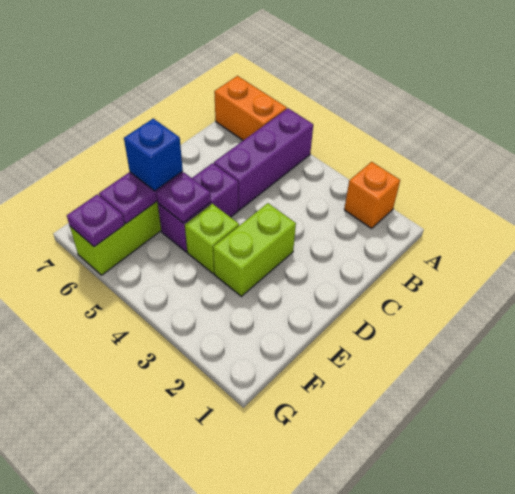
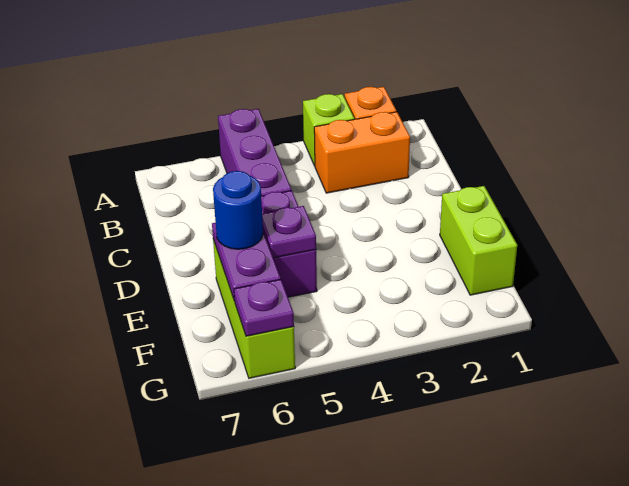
orange brick A6:A7 level 1 -> orange brick B2:B3 level 1
lime brick D3:E3 level 1 -> lime brick E1:F1 level 1
lime brick E4 level 1 -> lime brick A3 level 1
blue brick E6 level 3 -> blue round brick E6 level 3

